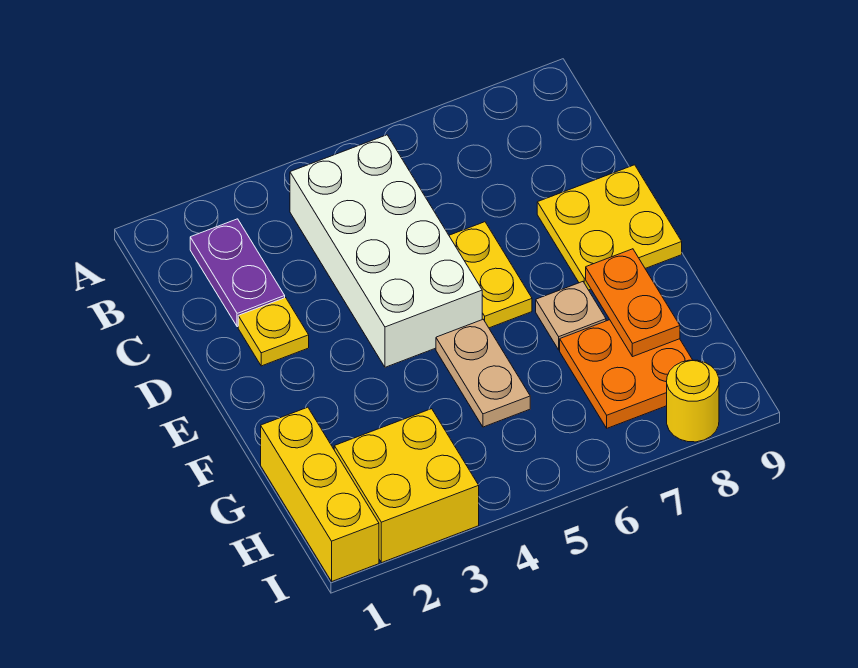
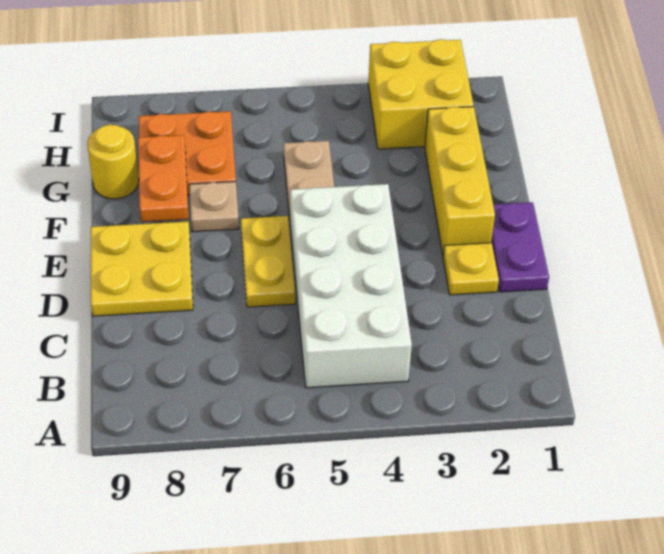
purple plate B2:C2 level 1 -> purple plate D1:E1 level 1
yellow brick G1:I1 level 1 -> yellow brick E2:G2 level 1
yellow round brick I8 level 1 -> yellow round brick G9 level 1

